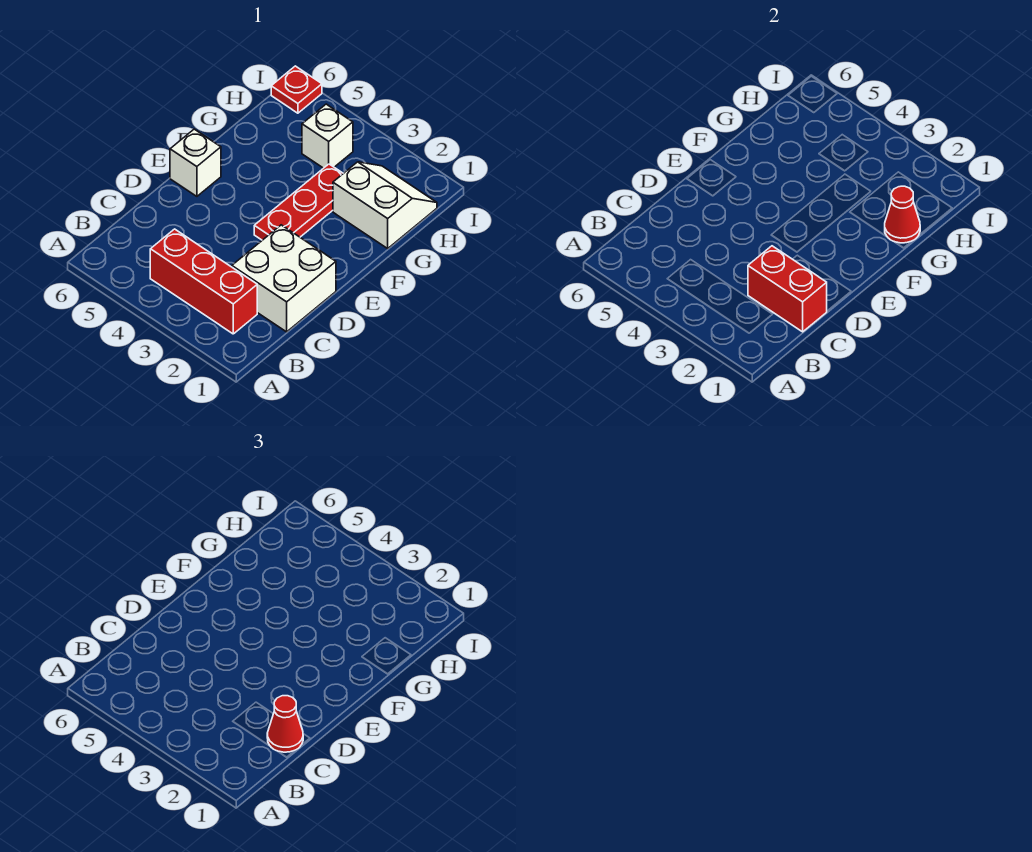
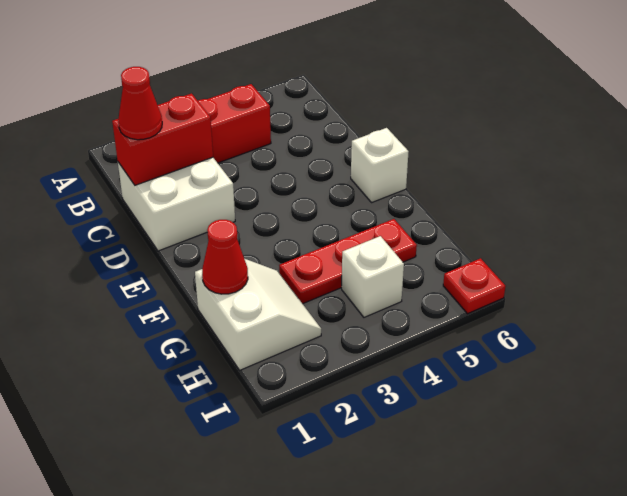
red plate E3:G3 level 1 -> red plate G3:G5 level 1
white slope G1:H2 level 1 top G -> white slope G1:H2 level 1 top 1

